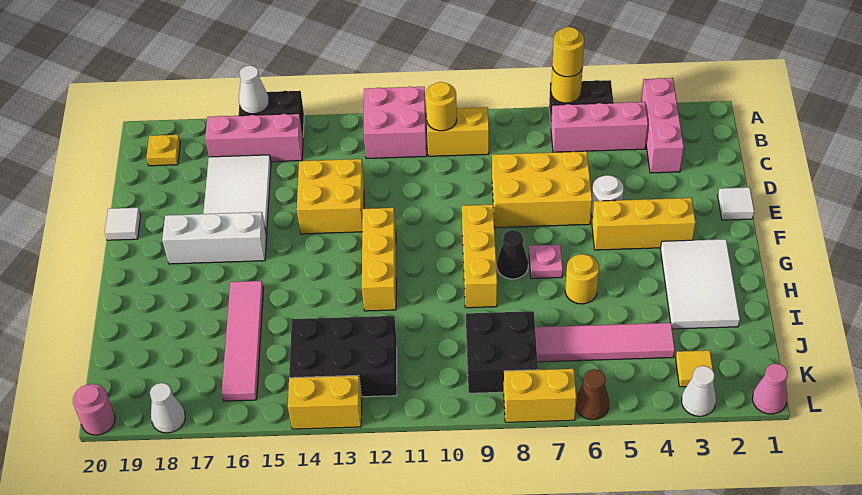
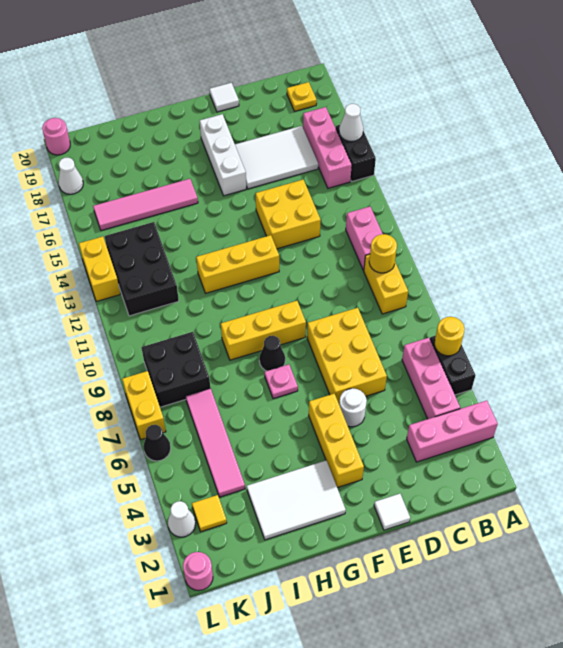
yellow round brick A6 level 3 -> none
pink brick A11:B12 level 1 -> pink brick B11:B12 level 1
yellow round brick H6 level 1 -> none
pink cone L1 level 1 -> pink round brick L1 level 1
brown cone L6 level 1 -> black cone L6 level 1

